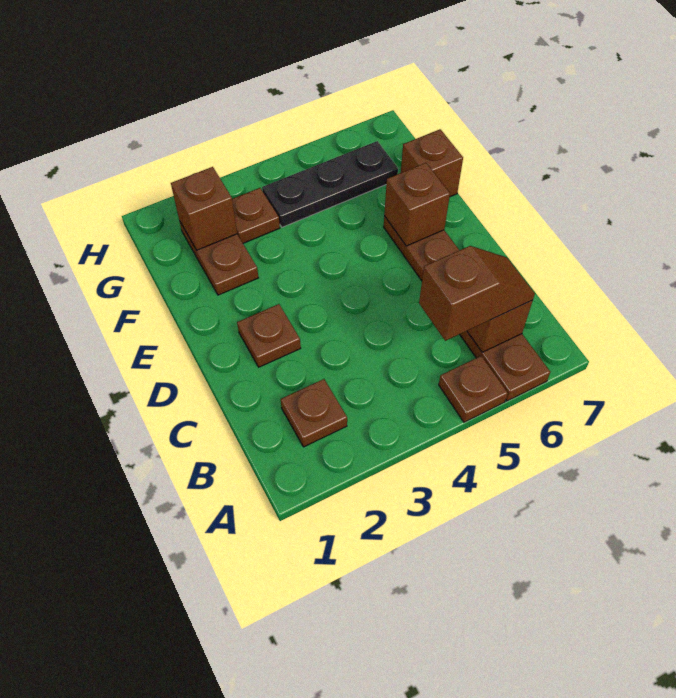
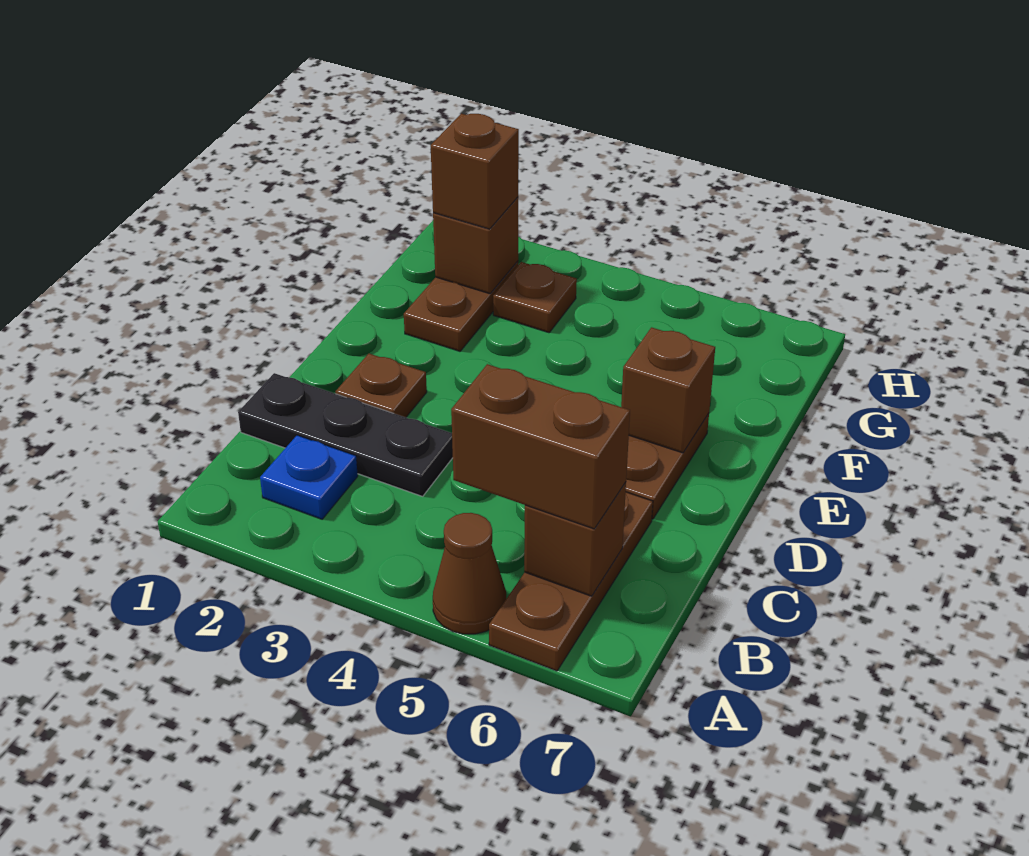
brown plate A5 level 1 -> brown cone A5 level 1
brown plate B2 level 1 -> blue plate B2 level 1
brown slope B5:B6 level 3 top 5 -> brown brick B5:B6 level 3
brown brick F7 level 1 -> brown brick G2 level 3
black plate G4:G6 level 1 -> black plate C1:C3 level 1

